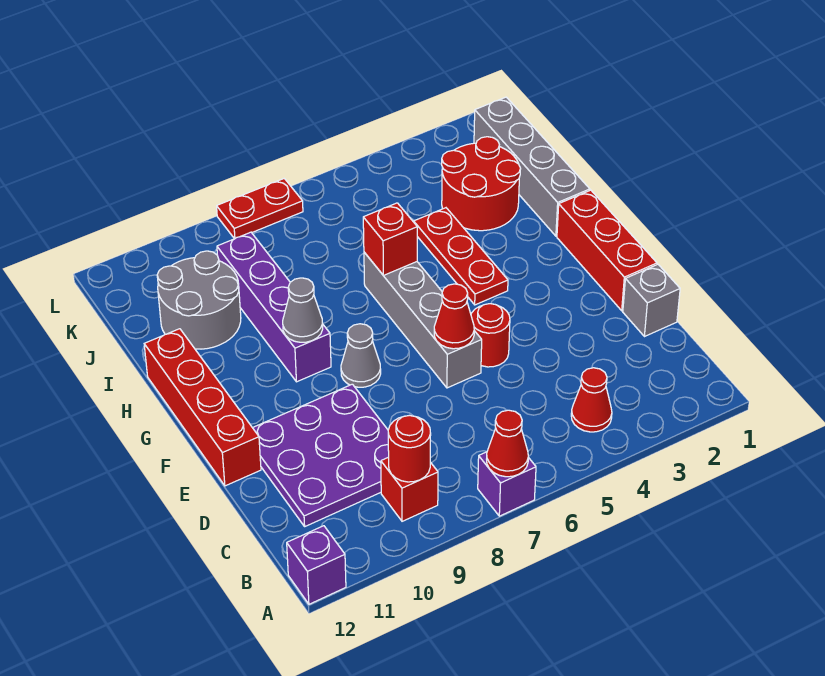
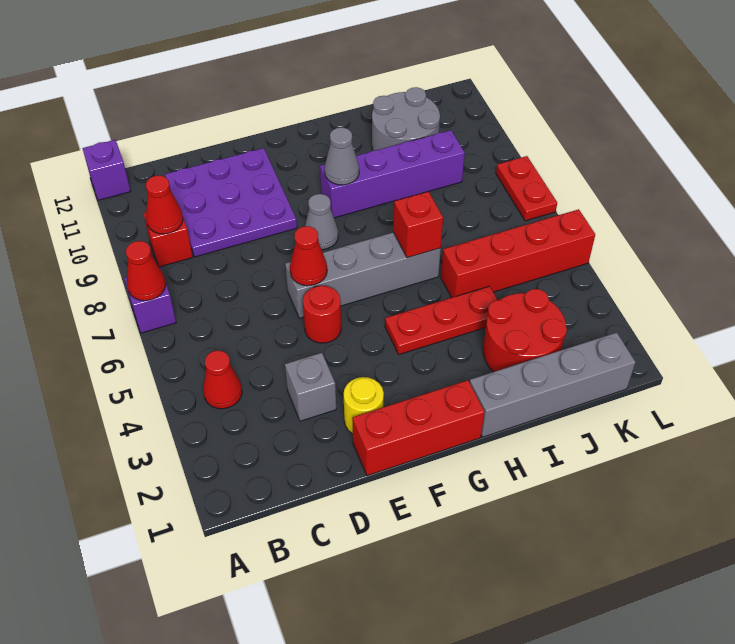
red round brick B9 level 2 -> red cone B9 level 2
grey brick D1 level 1 -> grey brick D3 level 1
none -> yellow round brick E2 level 1
red brick E12:H12 level 1 -> red brick I5:L5 level 1

